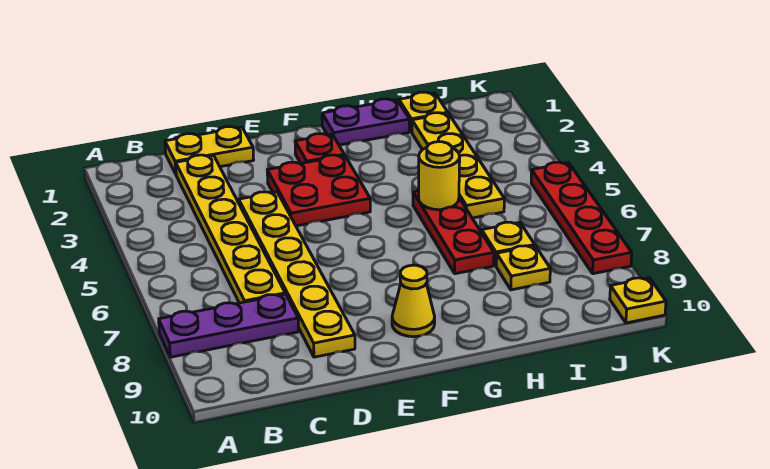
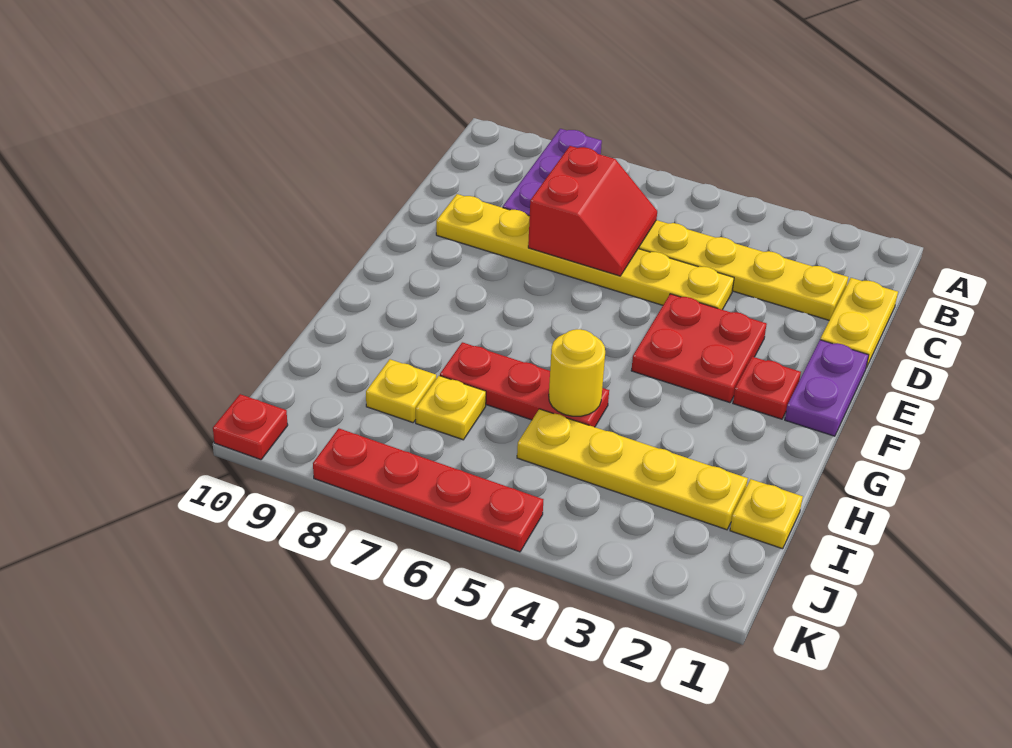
none -> red slope C6:D7 level 2 top 7
yellow cone F9 level 1 -> none
purple plate G1:H1 level 1 -> purple plate E1:F1 level 1
yellow plate K10 level 1 -> red plate K10 level 1

